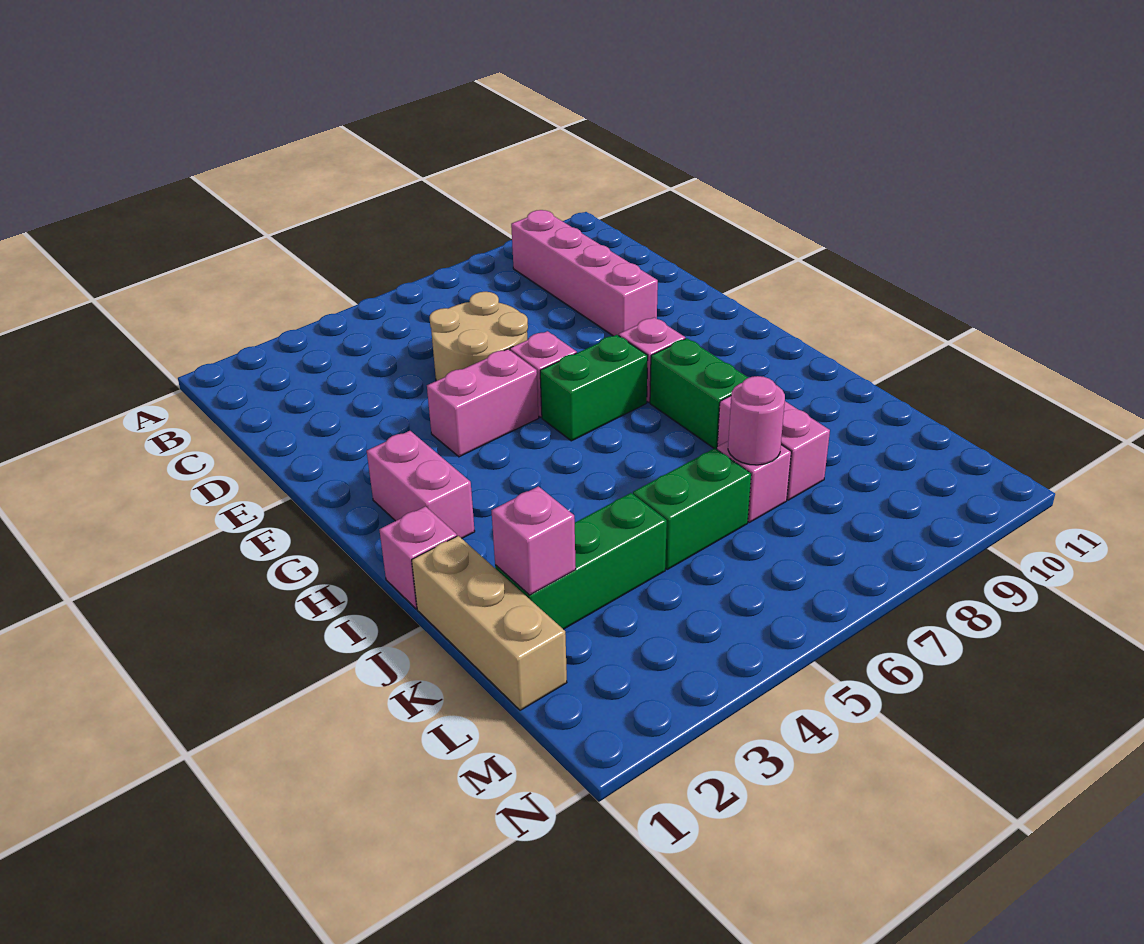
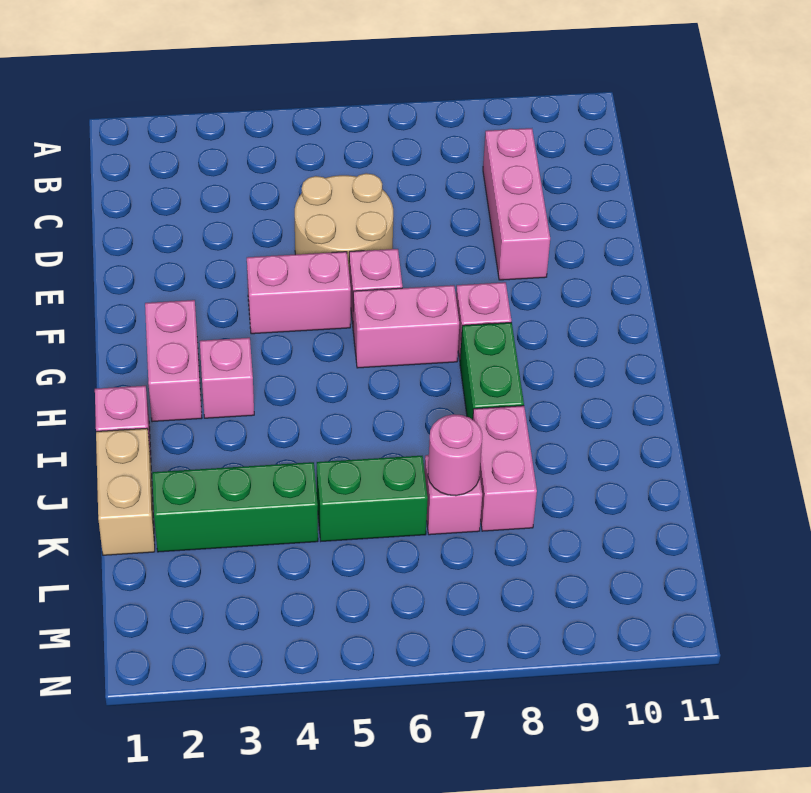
pink brick B9:E9 level 1 -> pink brick C9:E9 level 1
green brick G6:G7 level 1 -> pink brick G6:G7 level 1
tan brick J1:L1 level 1 -> tan brick J1:K1 level 1
pink brick K2 level 2 -> pink brick H3 level 1

